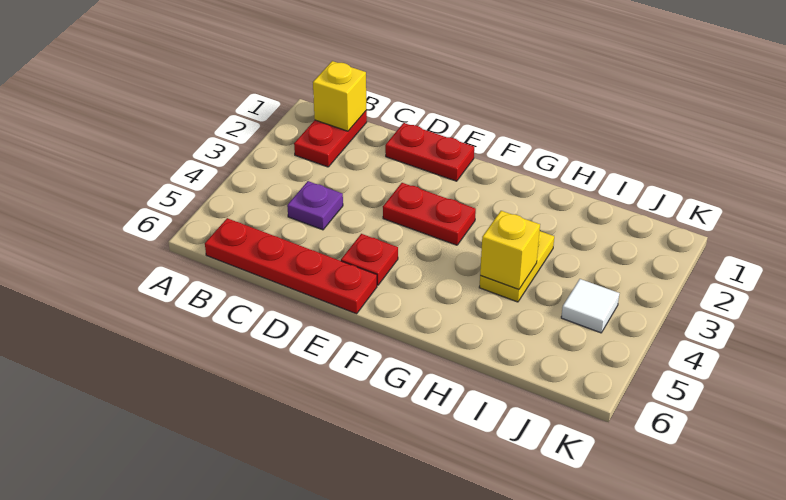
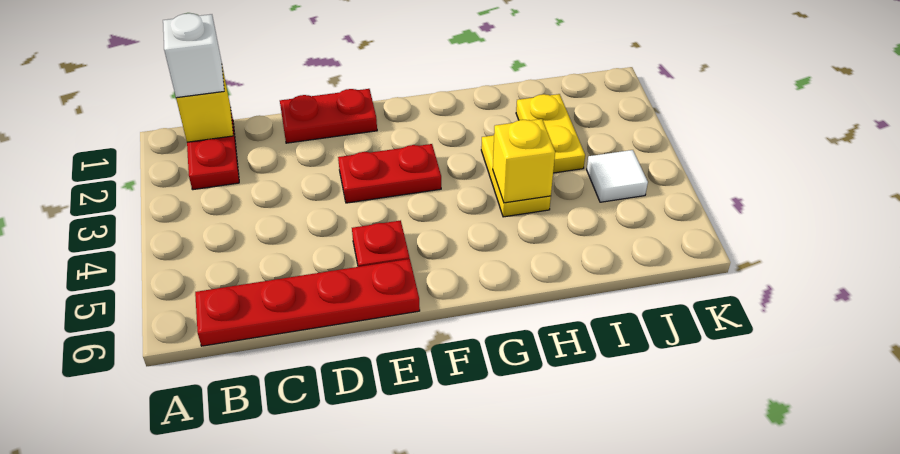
none -> white brick B1 level 3
purple plate C4 level 1 -> none
none -> yellow plate I2:I3 level 1

